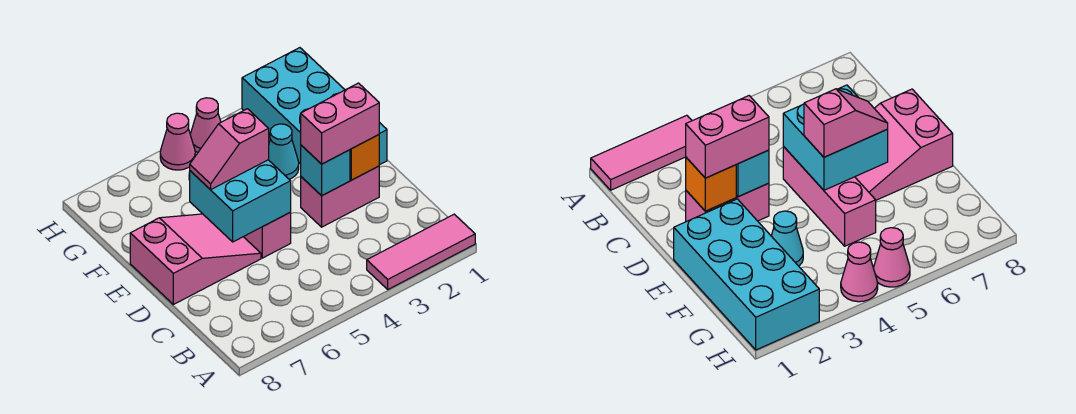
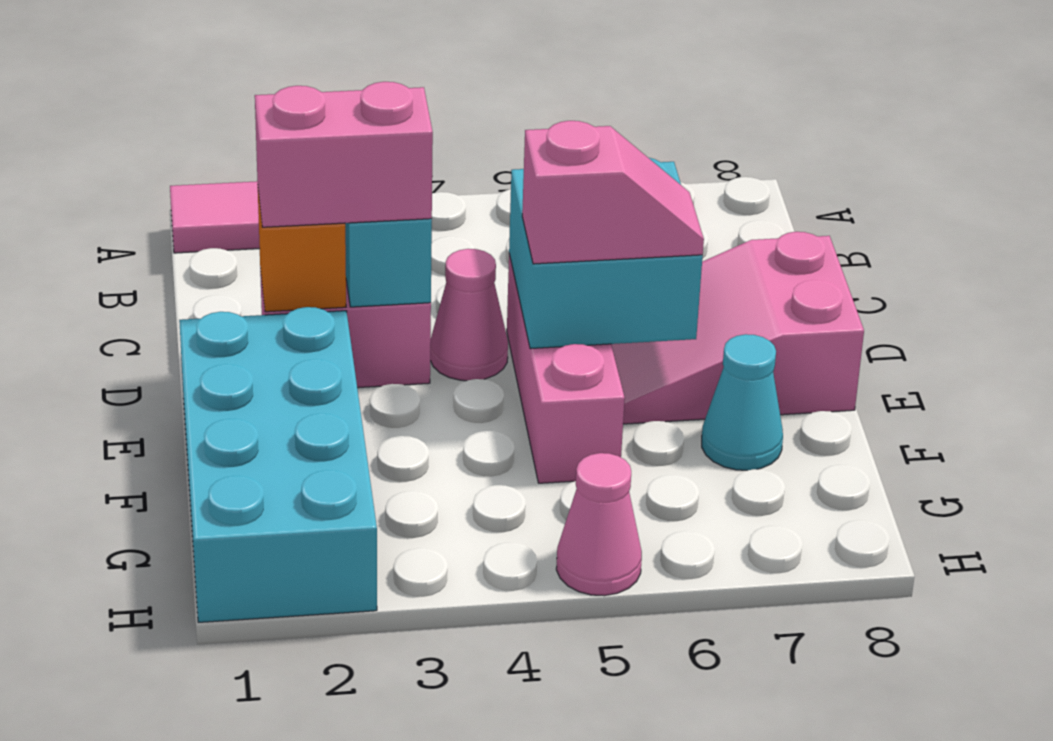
cyan cone F3 level 1 -> cyan cone F7 level 1
pink cone H4 level 1 -> pink cone D4 level 1

